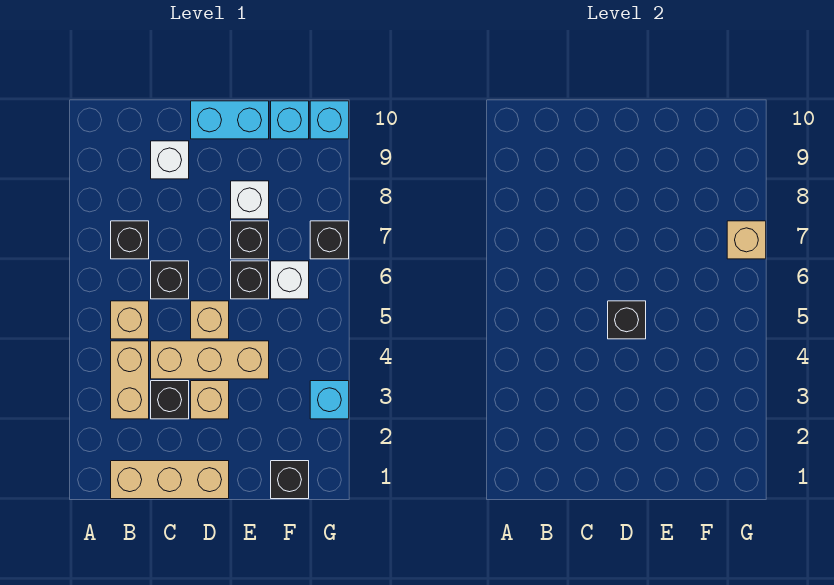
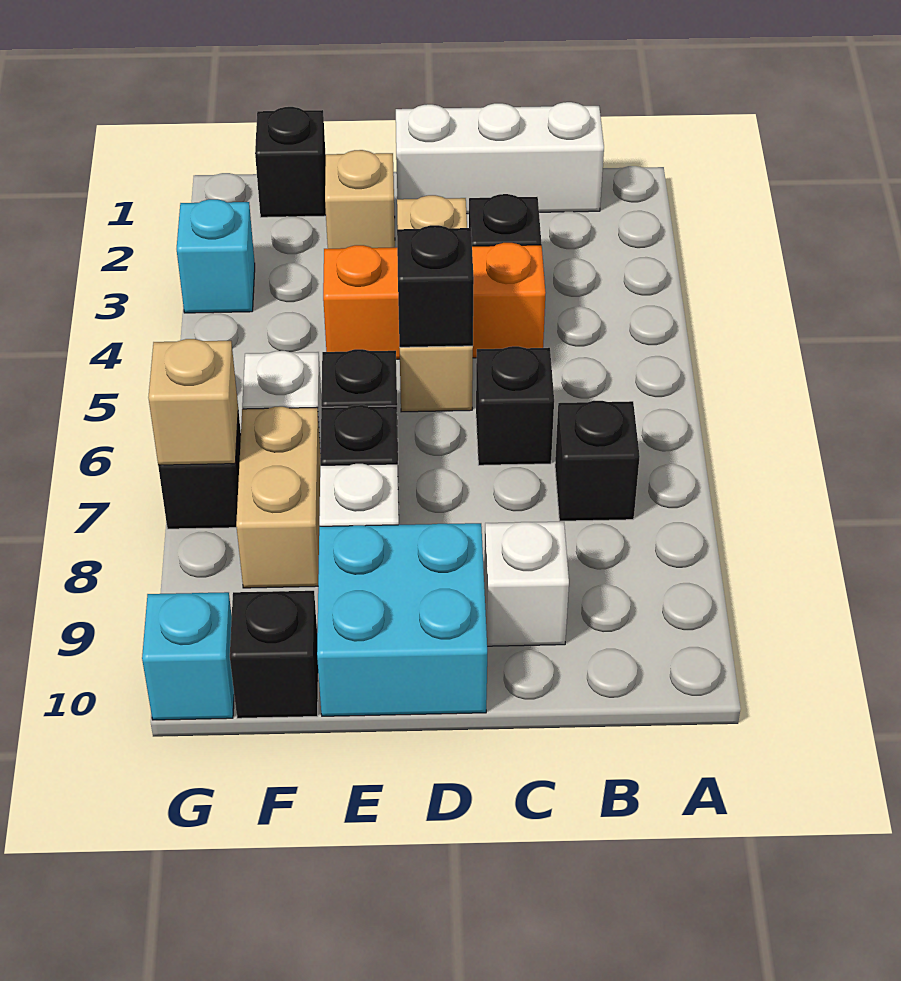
tan brick B1:D1 level 1 -> white brick B1:D1 level 1
tan brick B3:B4 level 1 -> tan brick F7:F8 level 1
tan brick B5 level 1 -> tan brick E2 level 1
tan brick C4:E4 level 1 -> orange brick C4:E4 level 1
cyan brick D10:E10 level 1 -> cyan brick D9:E10 level 1
cyan brick F10 level 1 -> black brick F10 level 1

